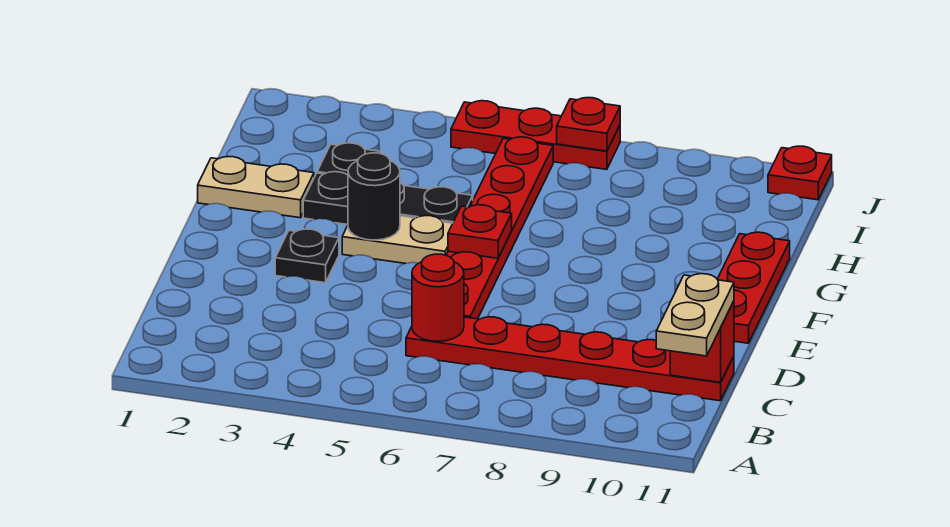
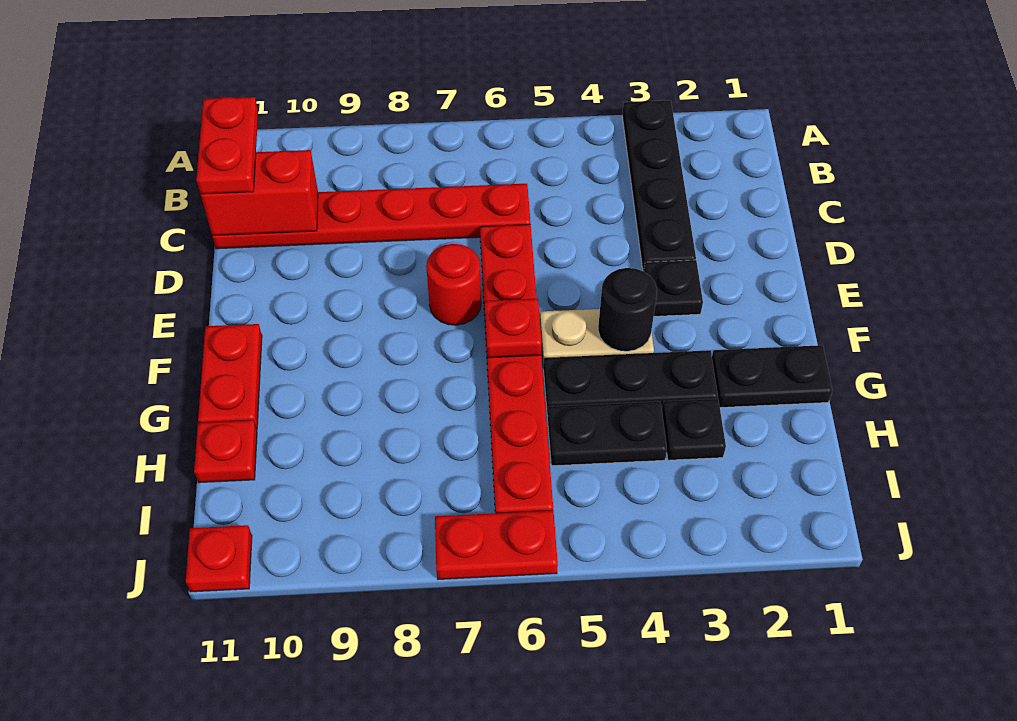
none -> black plate A3:D3 level 1
tan plate B11:C11 level 3 -> red plate B11:C11 level 3
red round brick C6 level 2 -> red round brick E7 level 1
red brick C11 level 2 -> red brick C10:C11 level 2
red plate E11:G11 level 1 -> red plate F11:G11 level 1
tan plate G1:G2 level 1 -> black plate G1:G2 level 1
none -> black plate H4:H5 level 1
red plate J5:J7 level 1 -> red plate J6:J7 level 1
red plate J7 level 2 -> red plate H11 level 1

